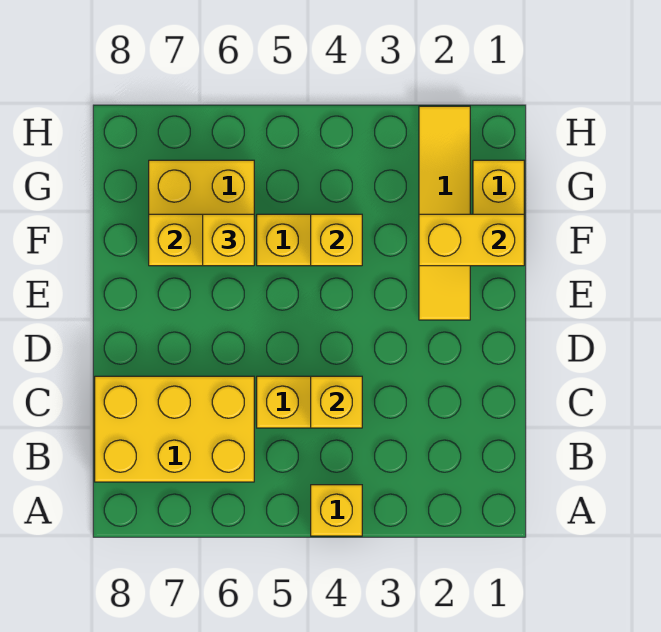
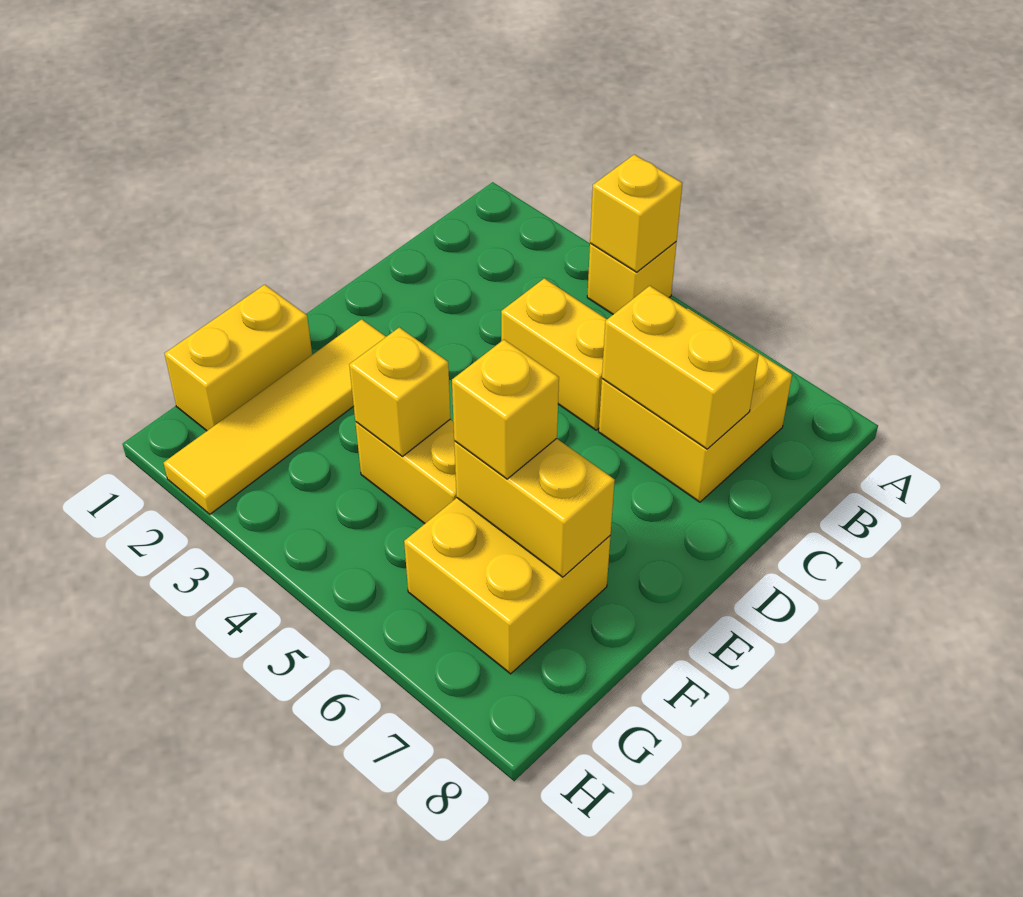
yellow brick B6:C8 level 1 -> yellow brick B6:C7 level 1
yellow brick C4 level 2 -> yellow brick A4 level 2
yellow brick F1:F2 level 2 -> yellow brick C6:C7 level 2

